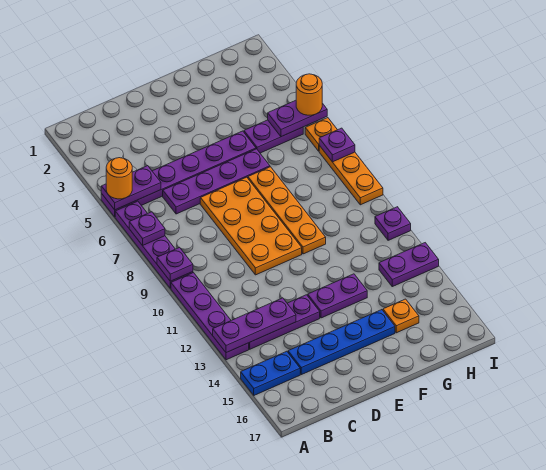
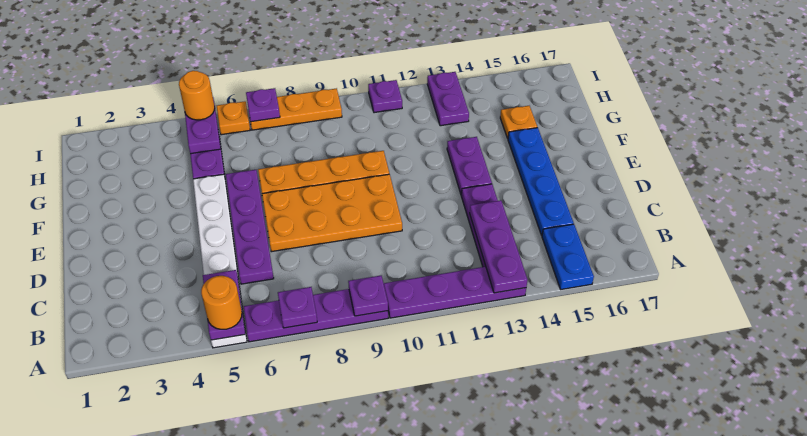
purple plate A5:F5 level 1 -> white plate A5:F5 level 1

